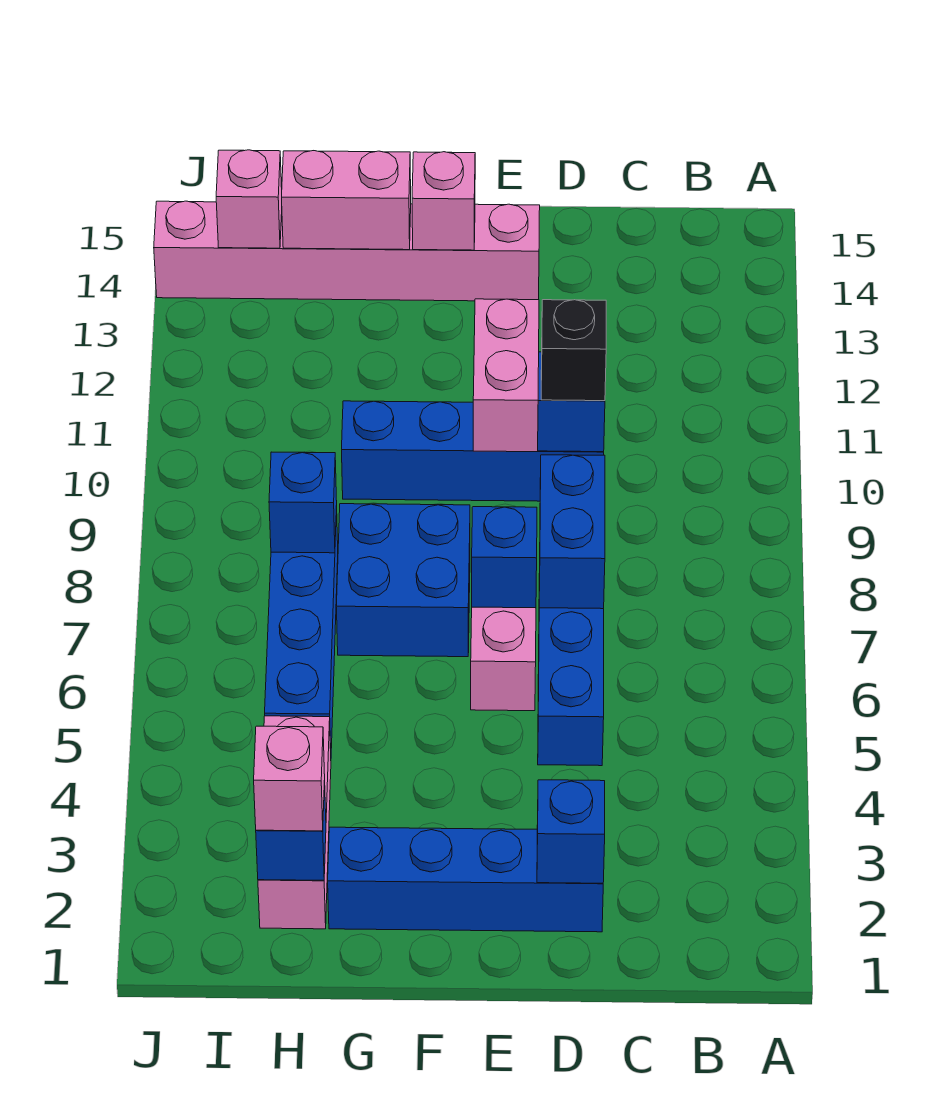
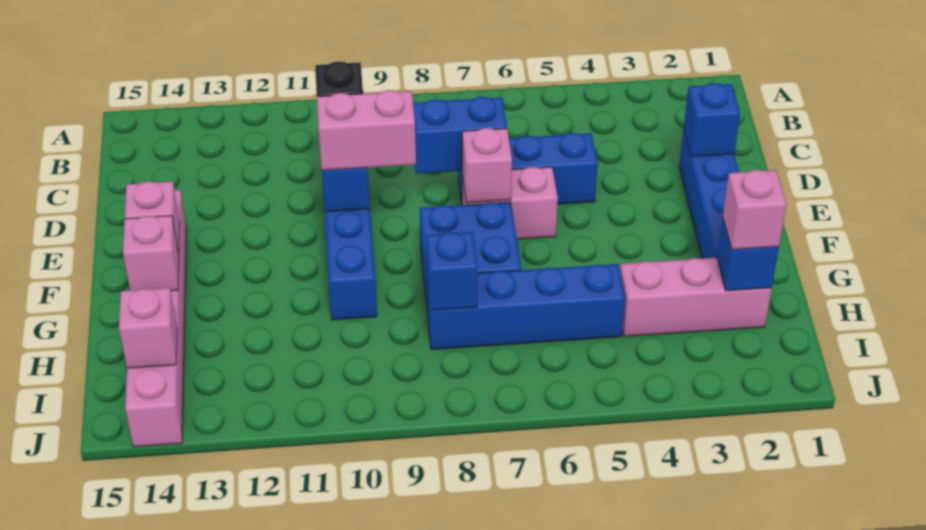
blue brick E7 level 2 -> pink brick E7 level 2
pink brick G14:H14 level 2 -> pink brick G14 level 2

